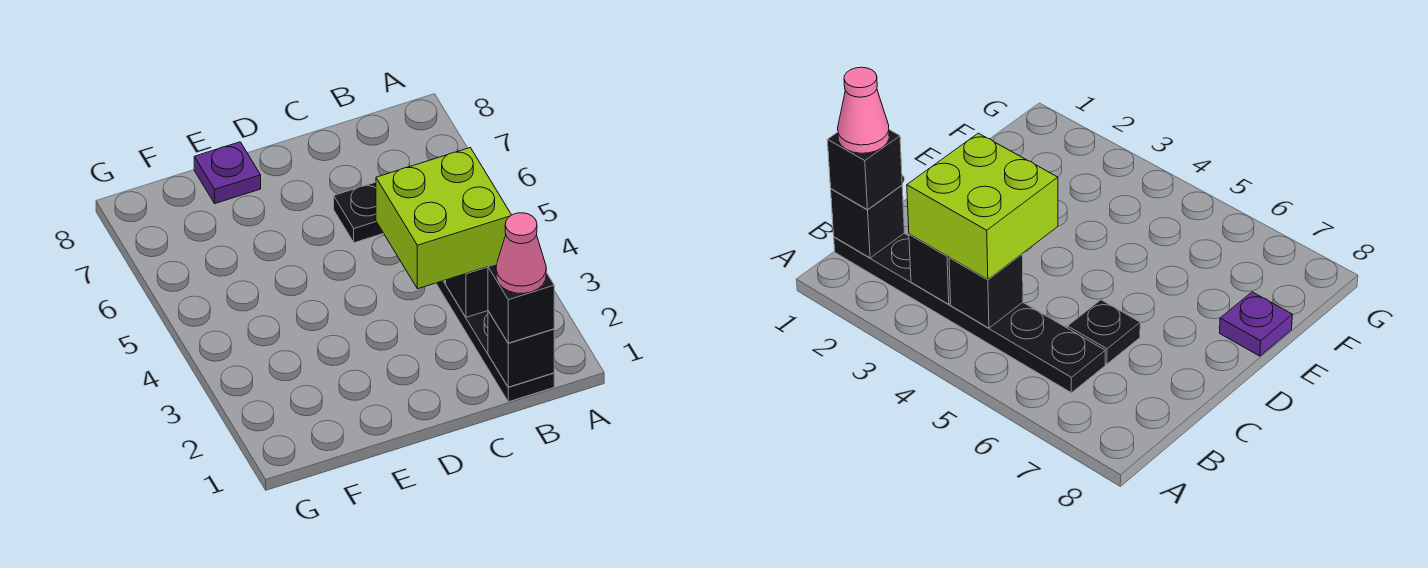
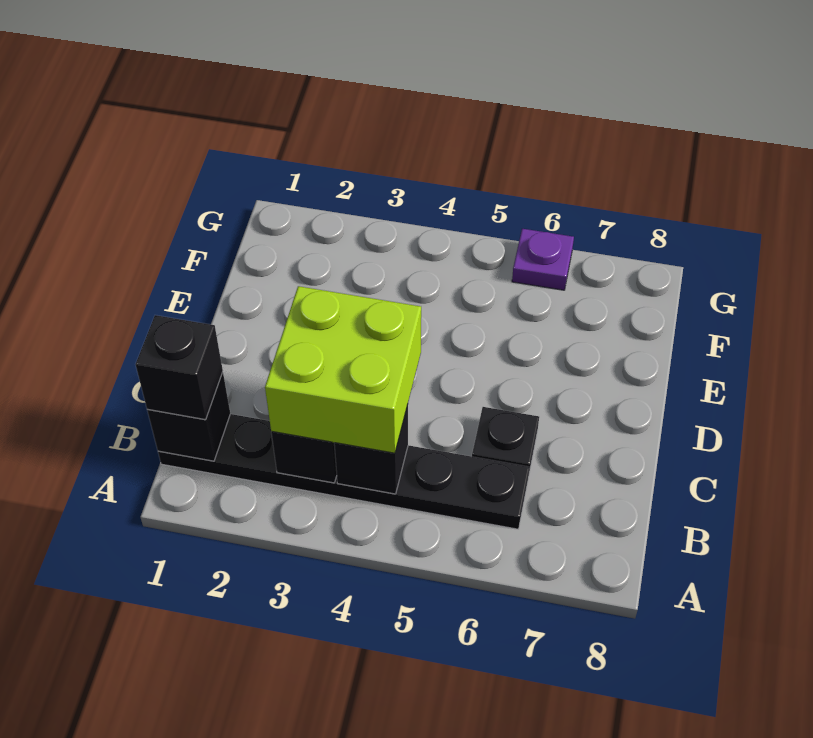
pink cone B1 level 4 -> none
purple plate E8 level 1 -> purple plate G6 level 1

